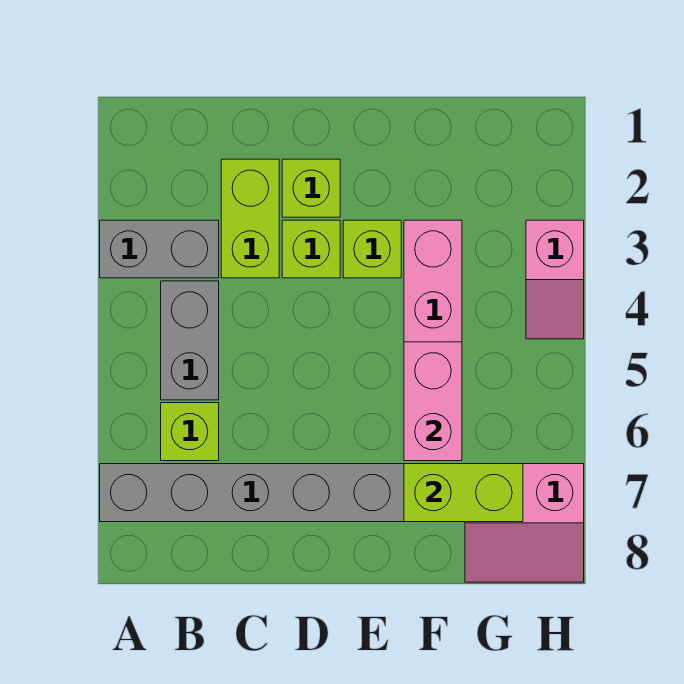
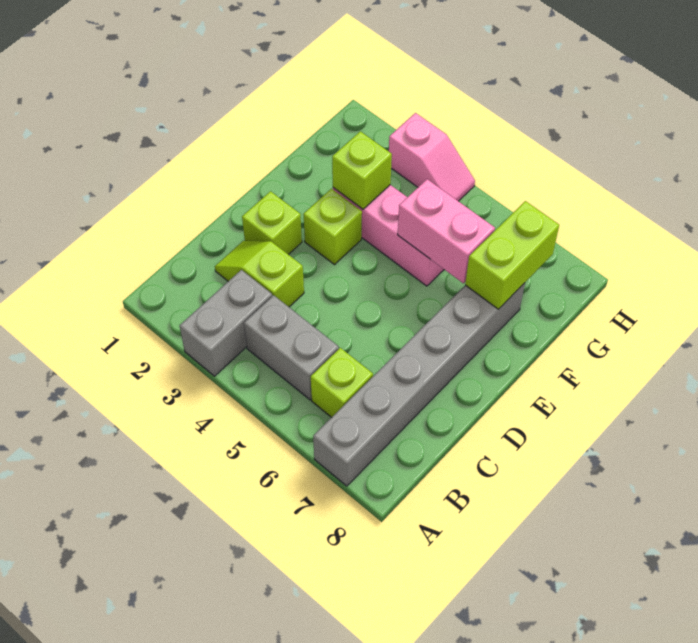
lime brick C2:C3 level 1 -> lime slope C2:C3 level 1 top 3
lime brick D3 level 1 -> lime brick F3 level 2
pink slope G7:H8 level 1 top 7 -> none

